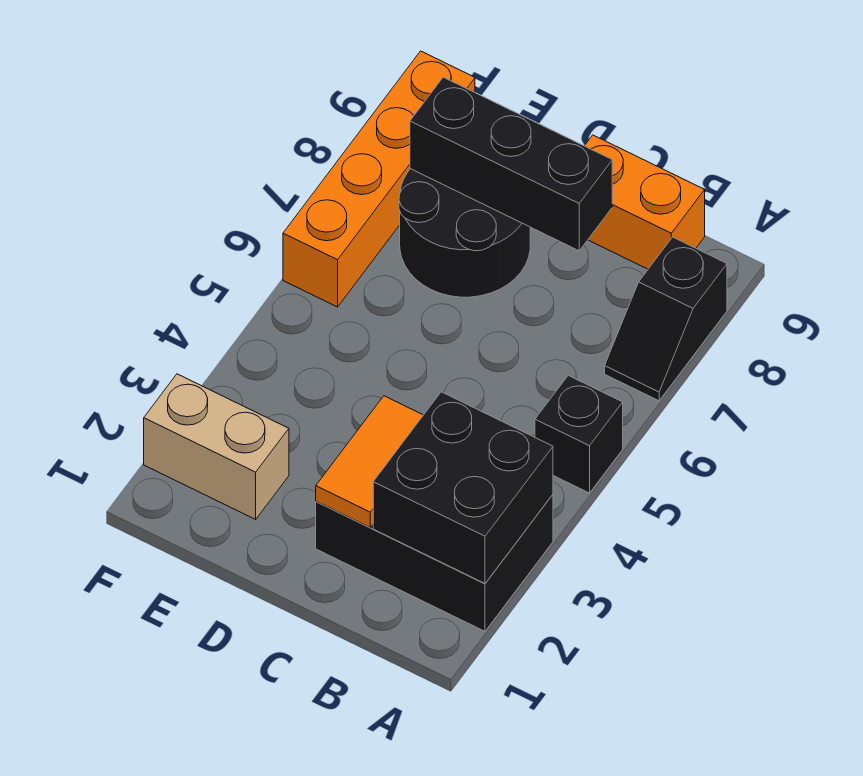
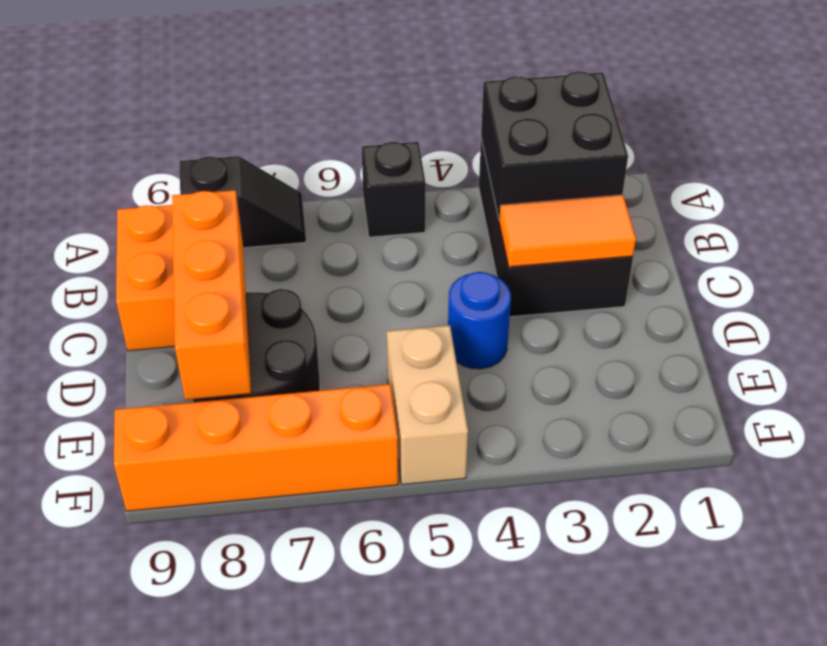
black brick C8:E8 level 2 -> orange brick C8:E8 level 2
none -> blue round brick D4 level 1
tan brick E2:F2 level 1 -> tan brick E5:F5 level 1

